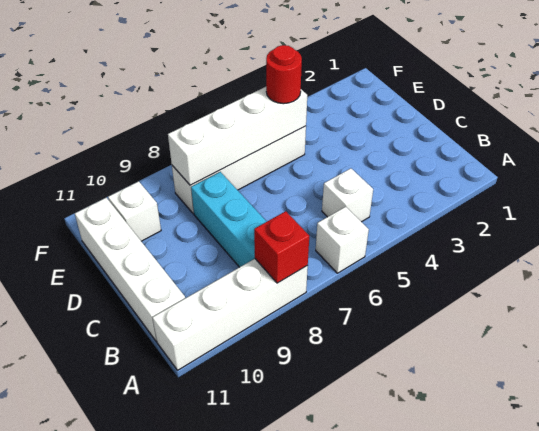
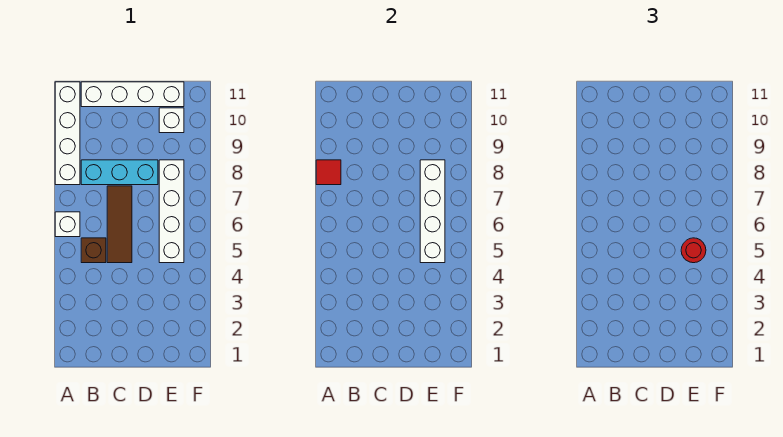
red brick A8 level 2 -> red tile A8 level 2
white brick B5 level 1 -> brown brick B5 level 1
none -> brown tile C5:C7 level 1

